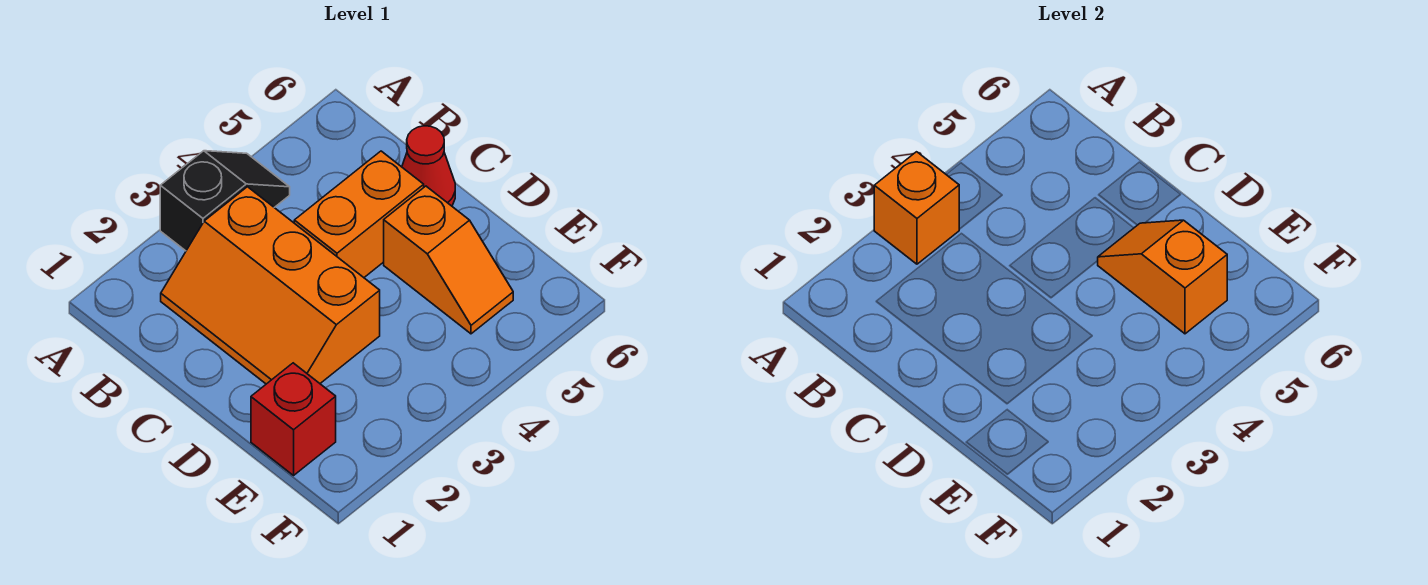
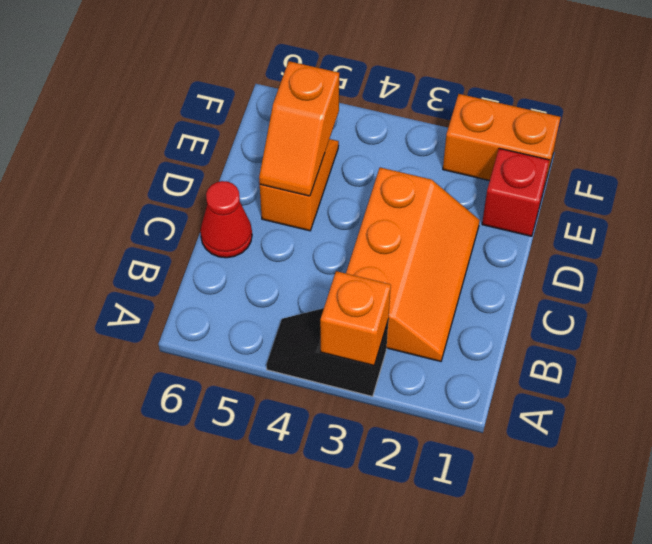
orange brick C4:C5 level 1 -> orange brick F1:F2 level 1

